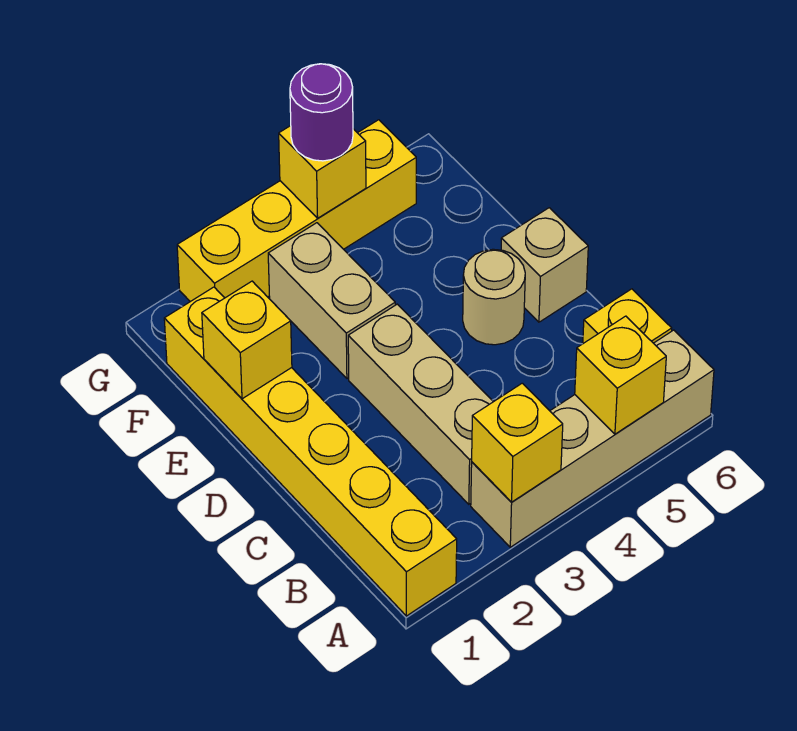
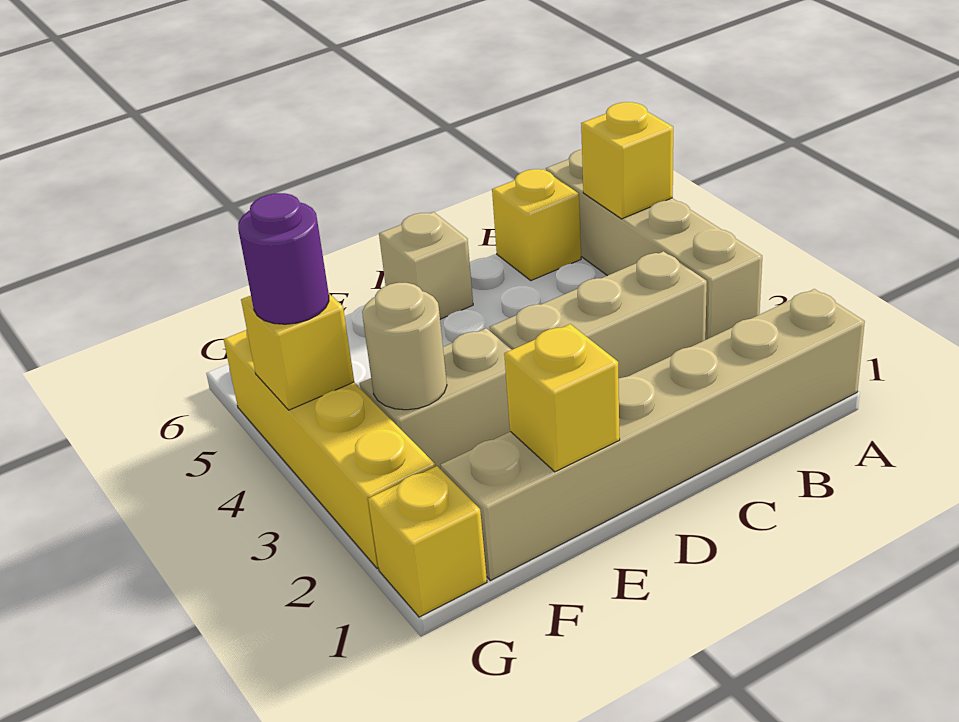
yellow brick A1:F1 level 1 -> tan brick A1:F1 level 1
yellow brick A3 level 2 -> yellow brick G1 level 1
tan round brick D5 level 1 -> tan round brick F3 level 2

